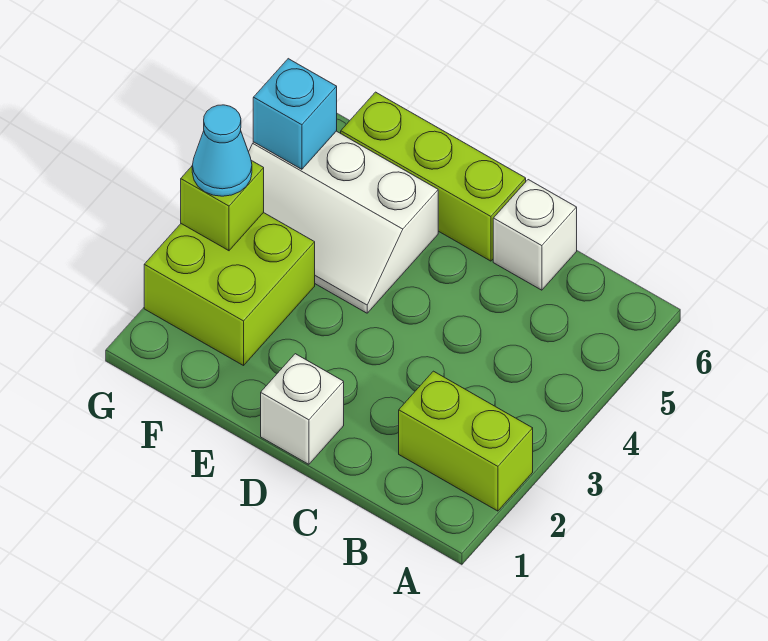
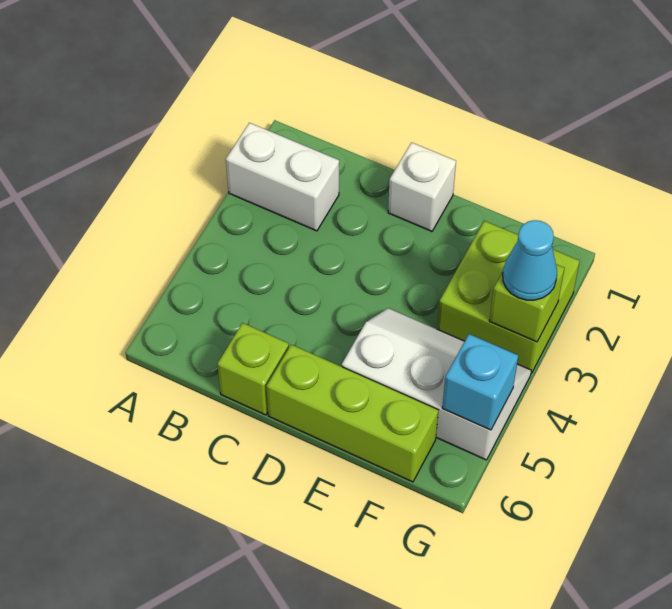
lime brick A2:B2 level 1 -> white brick A2:B2 level 1
white brick C6 level 1 -> lime brick C6 level 1

